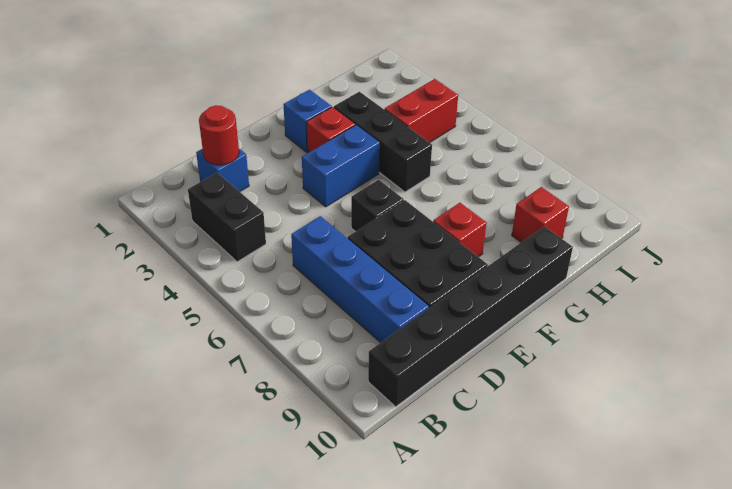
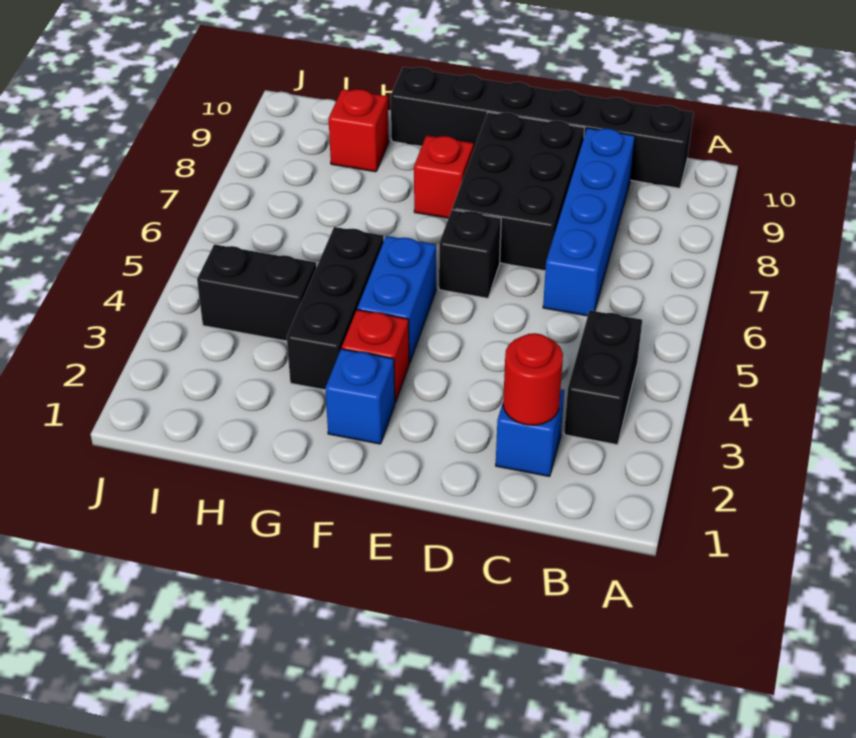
blue brick E4:F4 level 1 -> blue brick F4:F5 level 1
red brick H4:I4 level 1 -> black brick H4:I4 level 1

